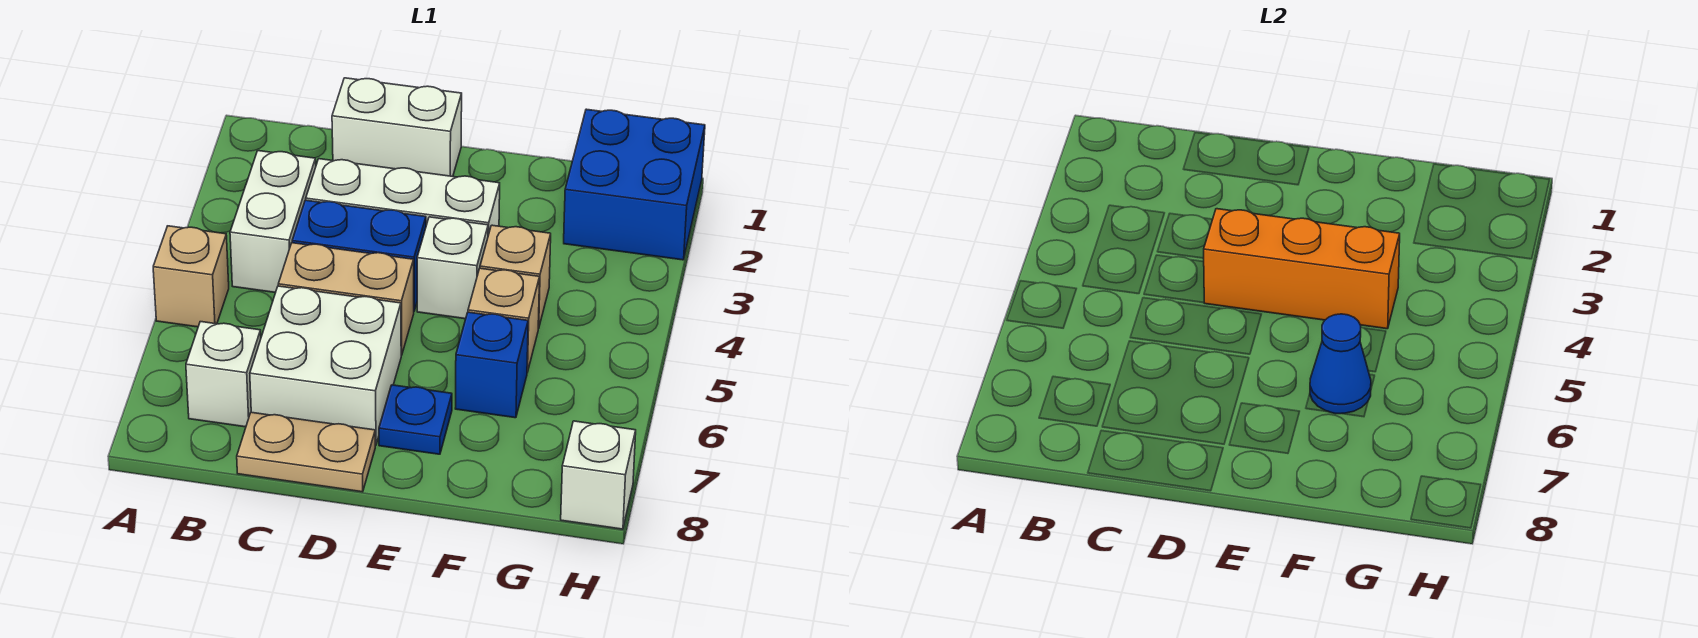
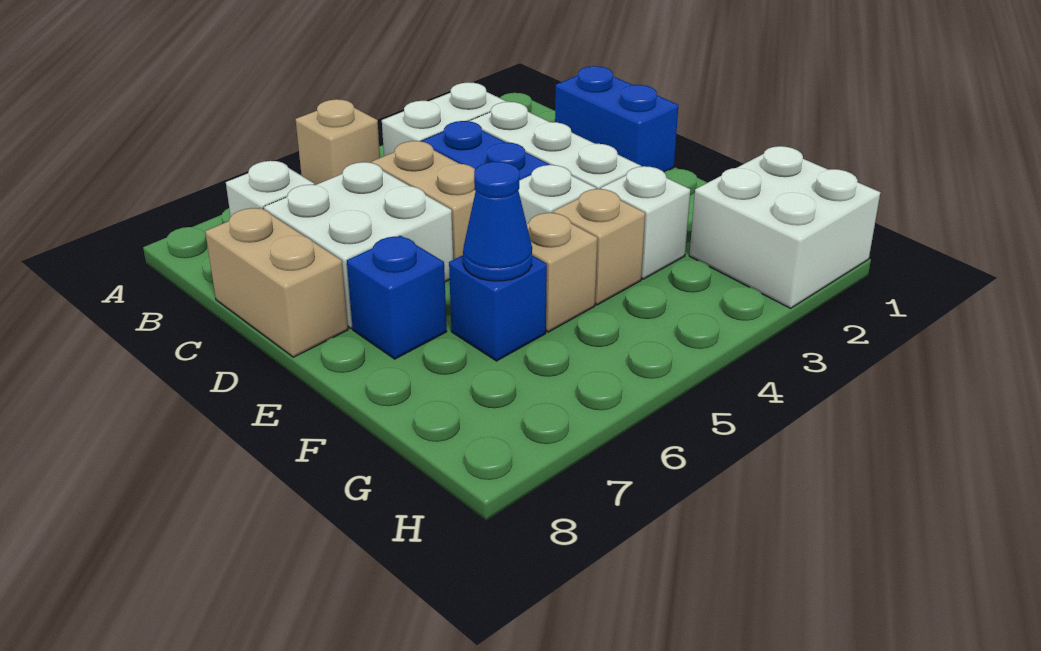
white brick C1:D1 level 1 -> blue brick C1:D1 level 1
tan plate C8:D8 level 1 -> tan brick C8:D8 level 1
orange brick D4:F4 level 2 -> none
blue plate E7 level 1 -> blue brick E7 level 1
blue brick G1:H2 level 1 -> white brick G1:H2 level 1
white brick H8 level 1 -> white brick F3 level 1

